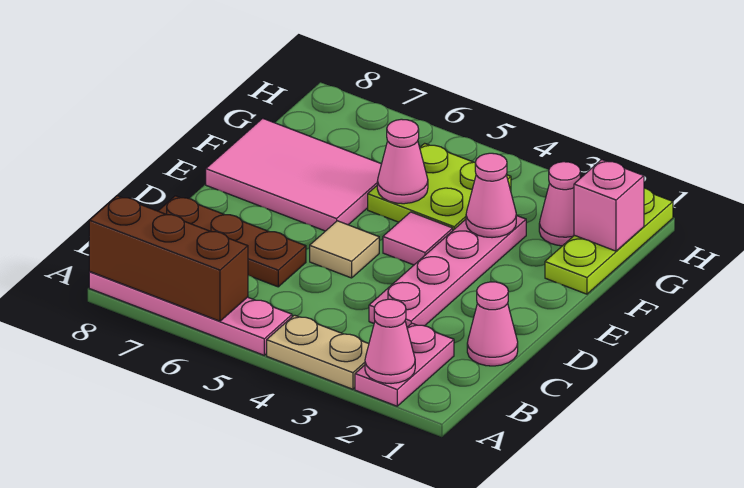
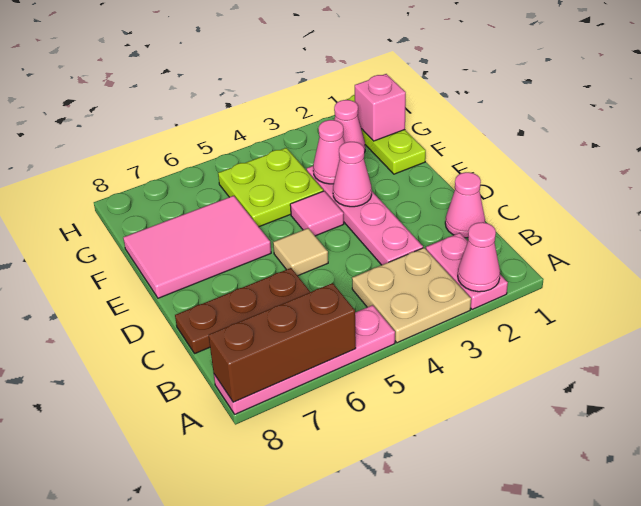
tan plate A3:A4 level 1 -> tan plate A3:B4 level 1
pink cone F5 level 2 -> pink cone E3 level 2

